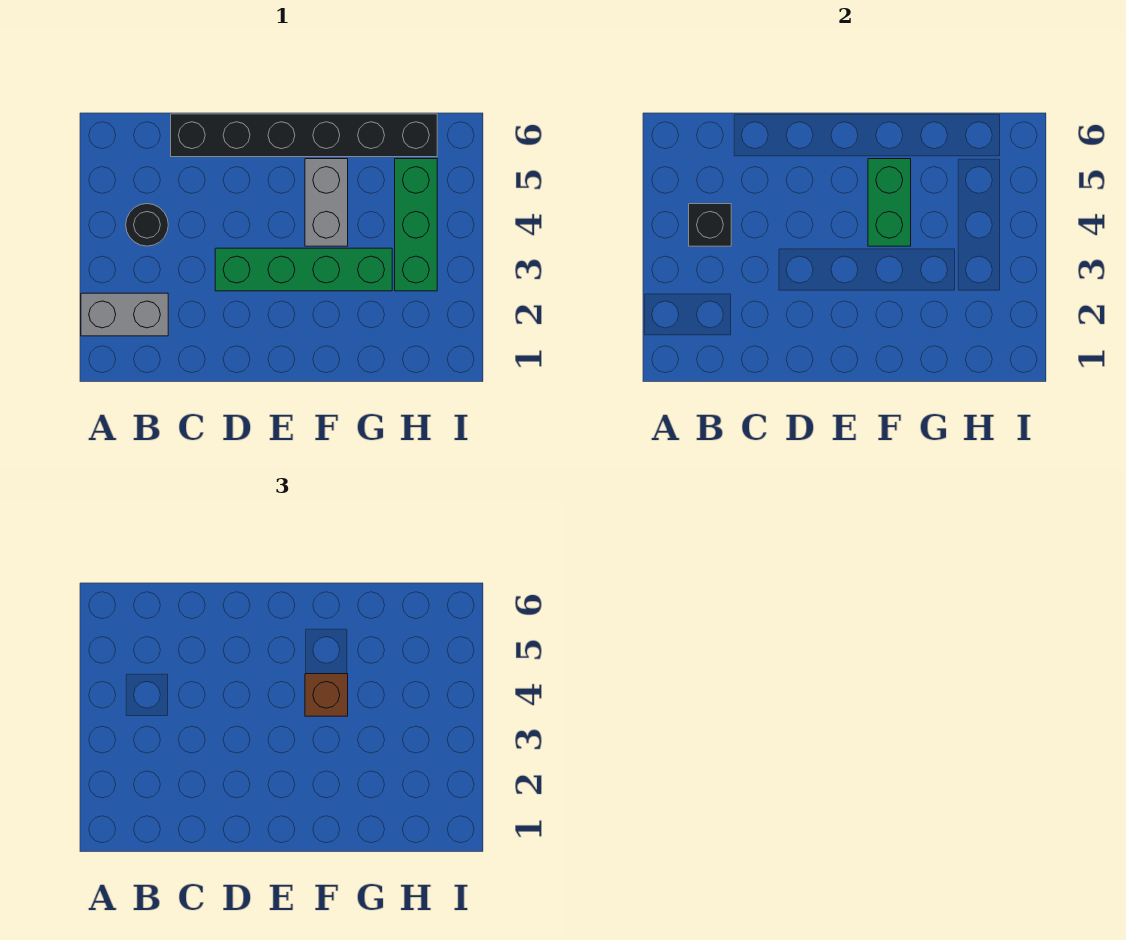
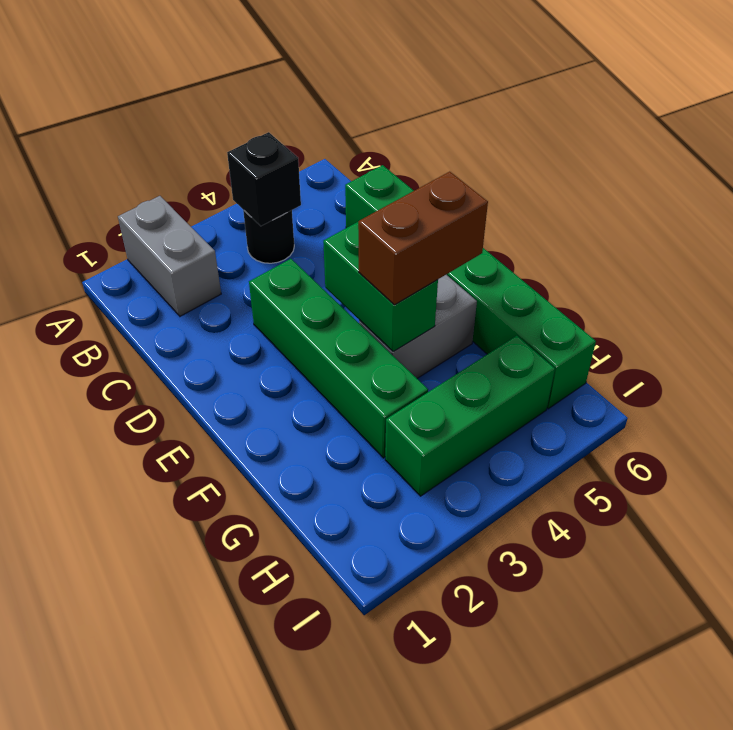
black brick C6:H6 level 1 -> green brick C6:H6 level 1
green brick F4:F5 level 2 -> green brick E4:F4 level 2
brown brick F4 level 3 -> brown brick F4:F5 level 3

